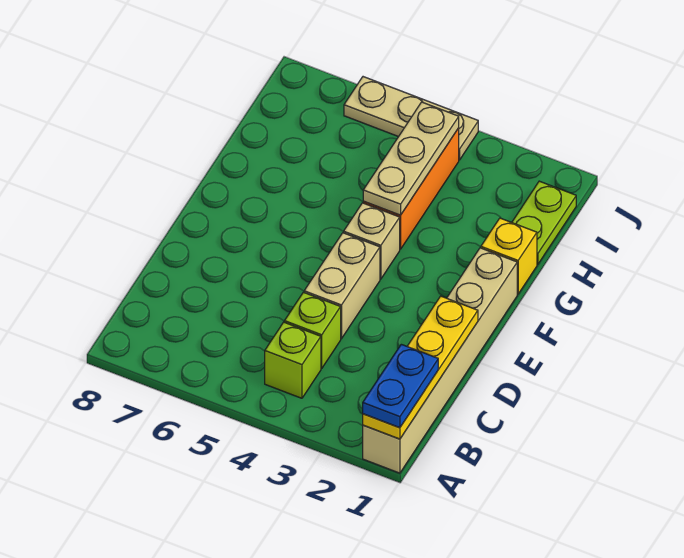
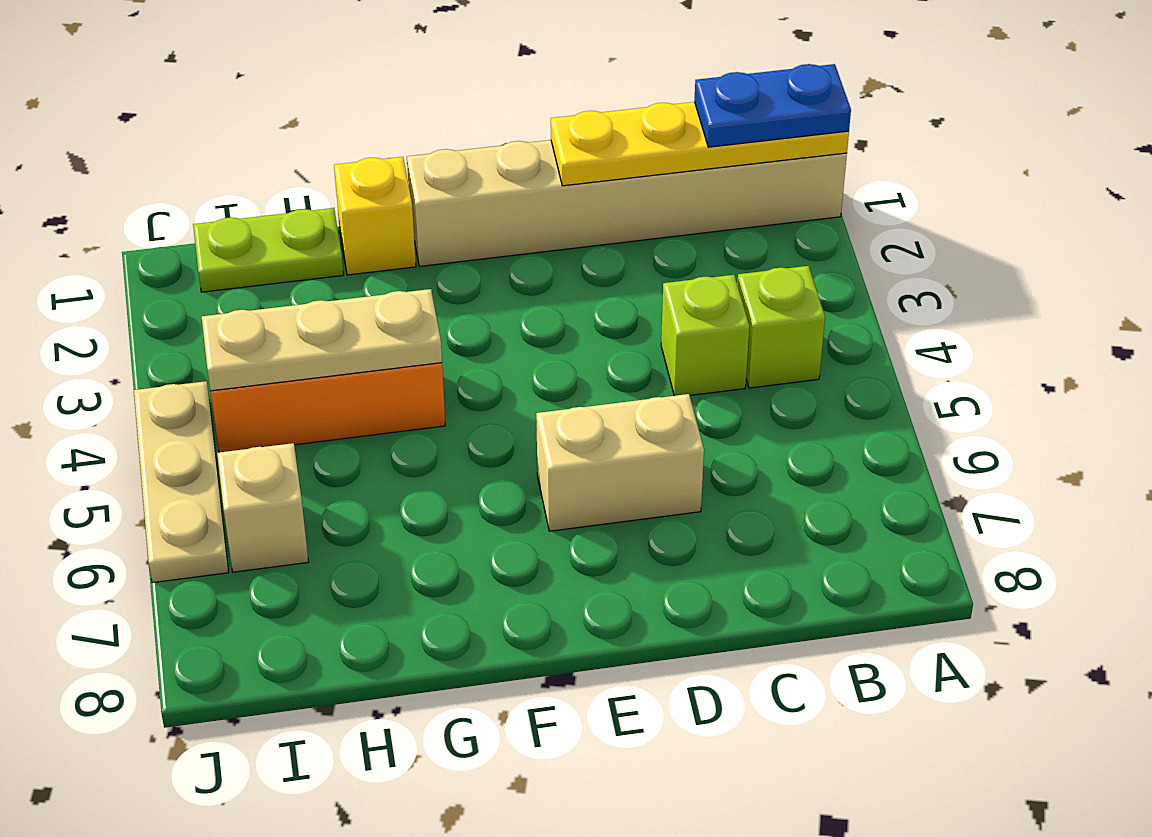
tan brick D4:E4 level 1 -> tan brick D6:E6 level 1
tan brick F4 level 1 -> tan brick I6 level 1

